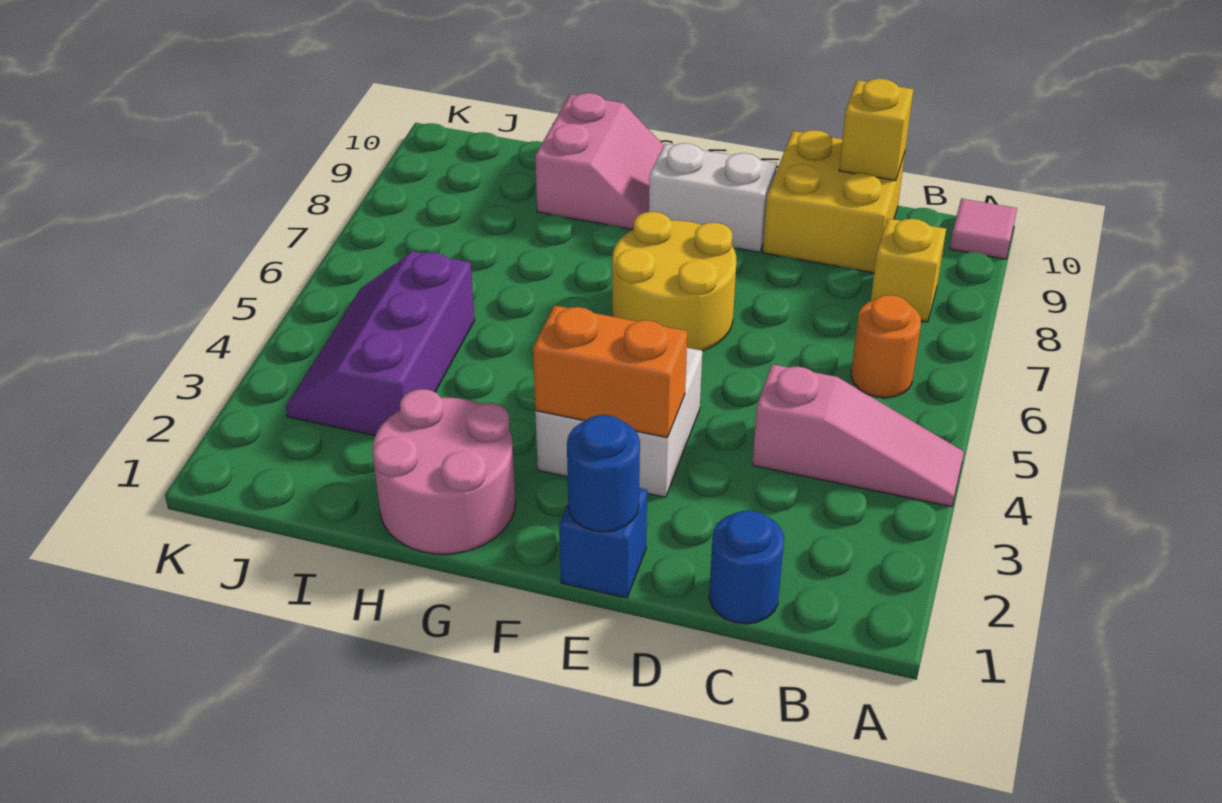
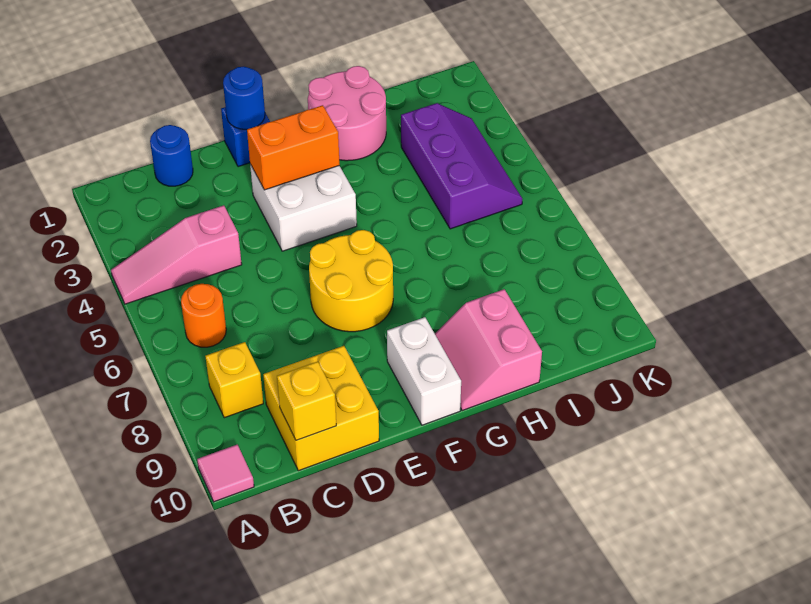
white brick E9:F9 level 1 -> white brick F9:F10 level 1

